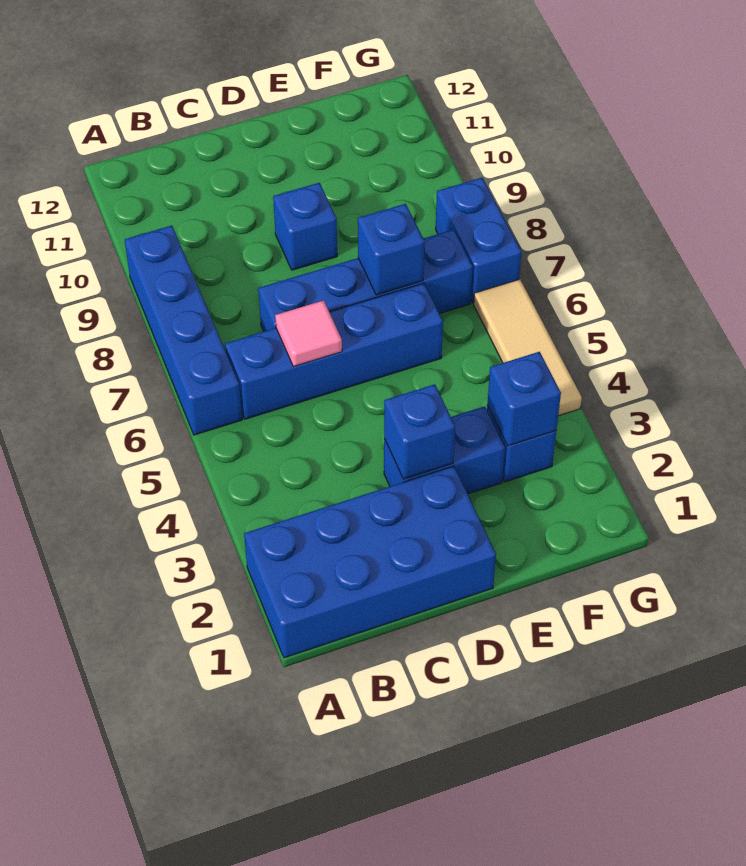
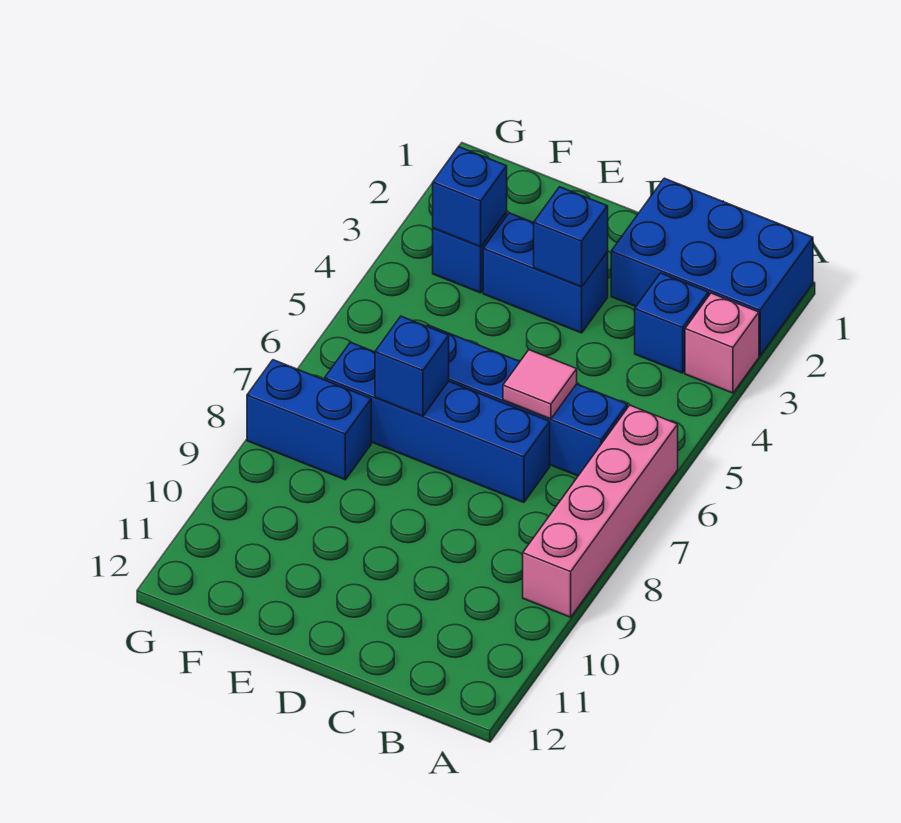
blue brick A1:D2 level 1 -> blue brick A1:C2 level 1
none -> pink brick A3 level 1
blue brick A6:A9 level 1 -> pink brick A6:A9 level 1
blue brick D9 level 1 -> blue brick B3 level 1
tan tile G4:G6 level 1 -> none
blue brick G7:G8 level 1 -> blue brick F8:G8 level 1

